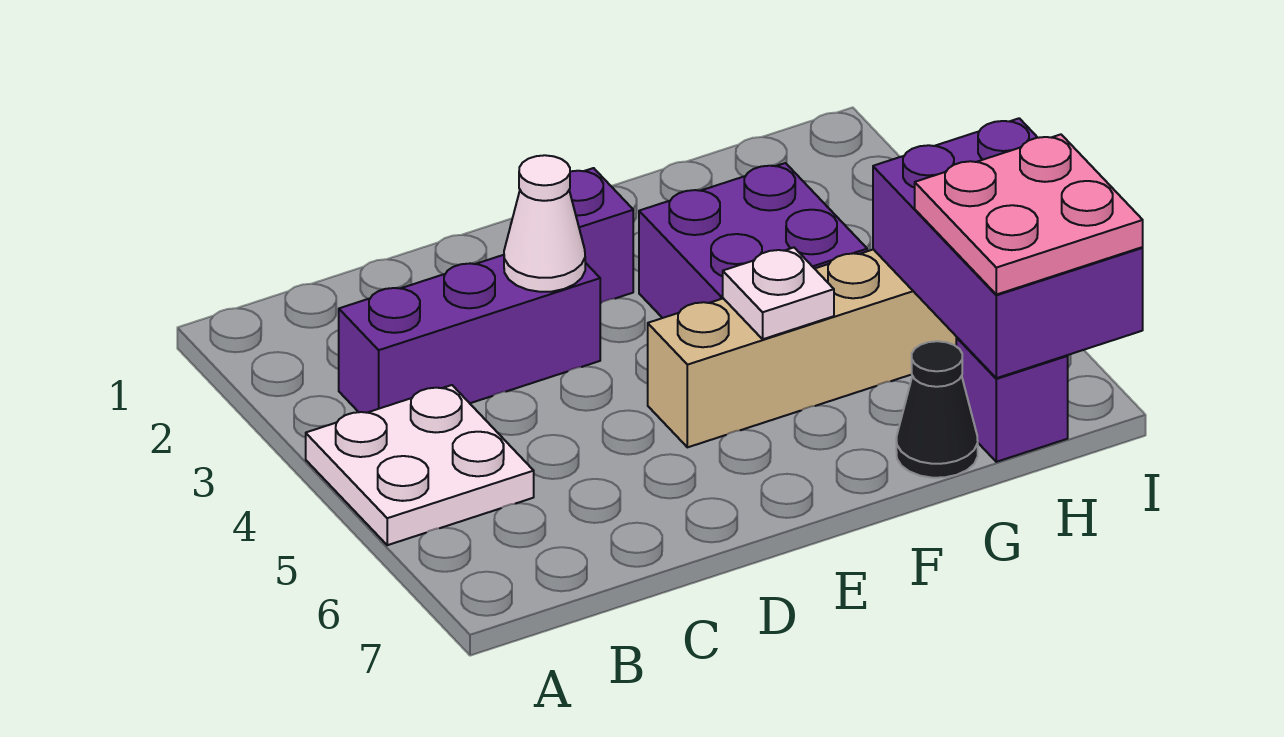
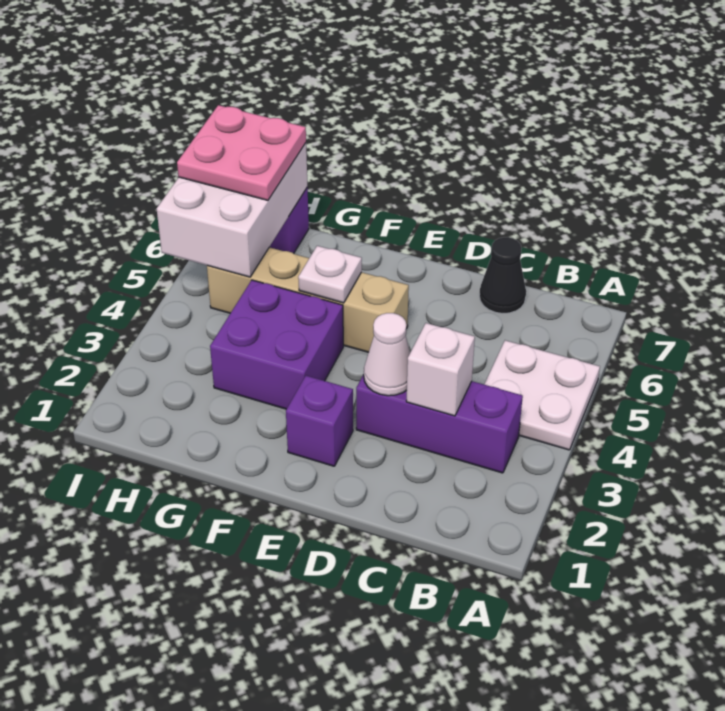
none -> white brick C3 level 2
black cone G7 level 1 -> black cone C7 level 1
purple brick H5:I7 level 2 -> white brick H5:I7 level 2

